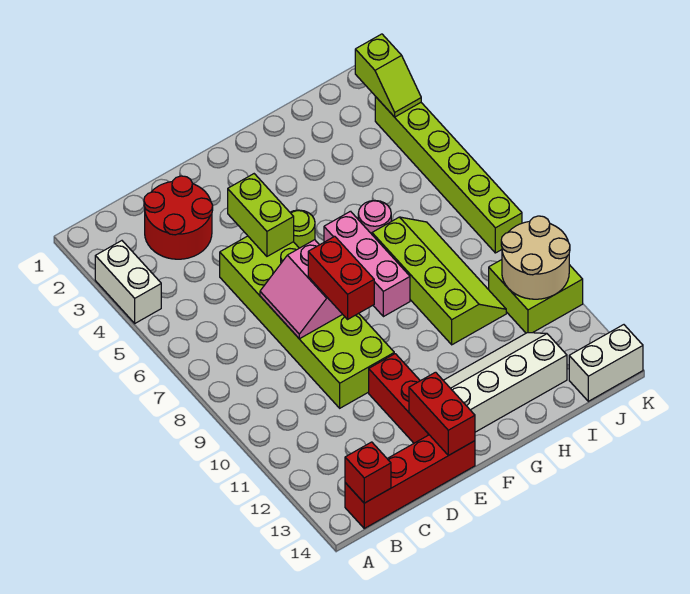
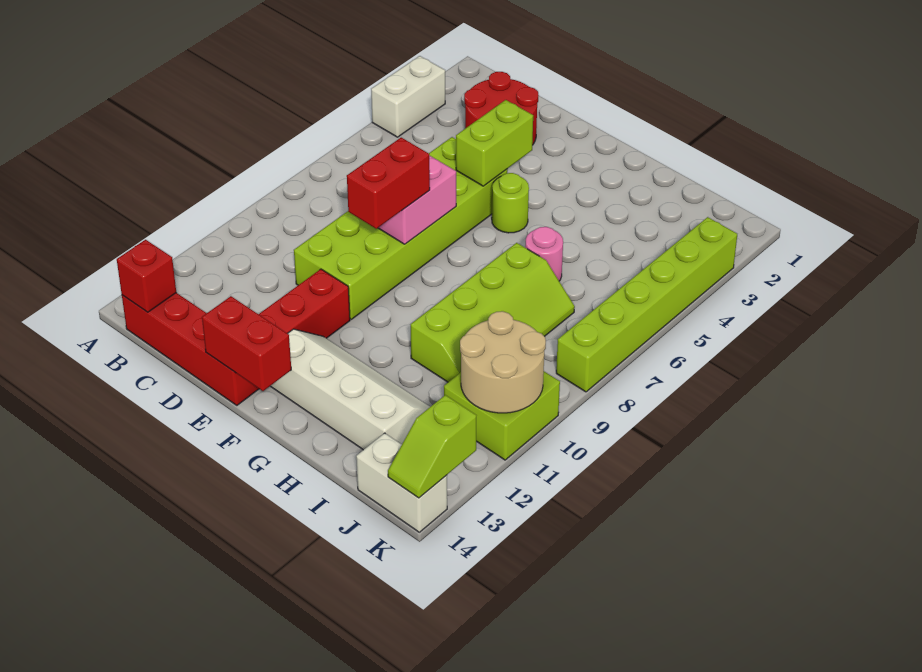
red brick E13:E14 level 2 -> red brick E14:F14 level 2
pink brick G6:G8 level 1 -> none
lime slope K2:K3 level 2 top 2 -> lime slope K13:K14 level 2 top 13

